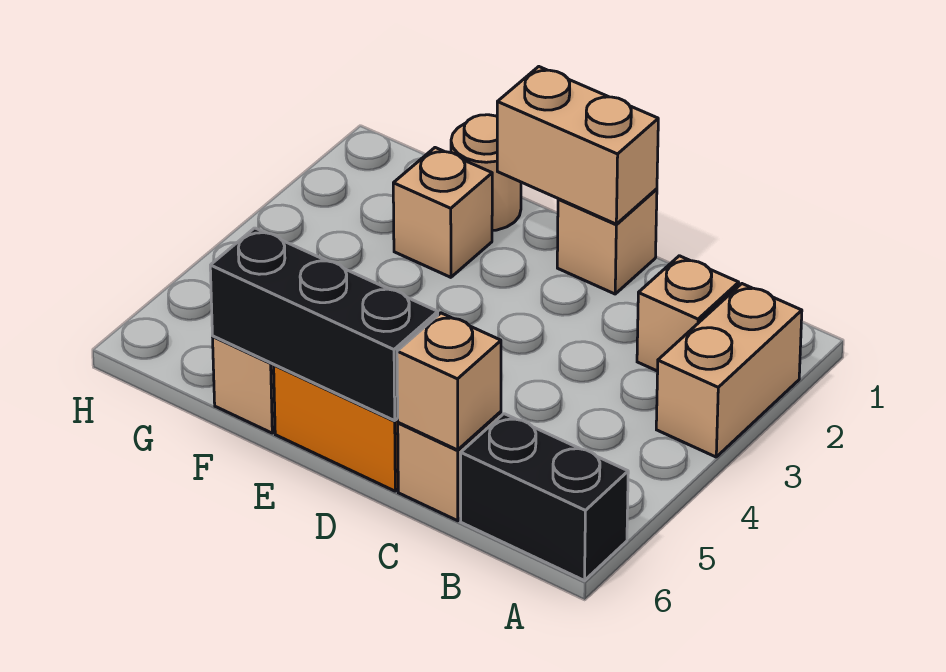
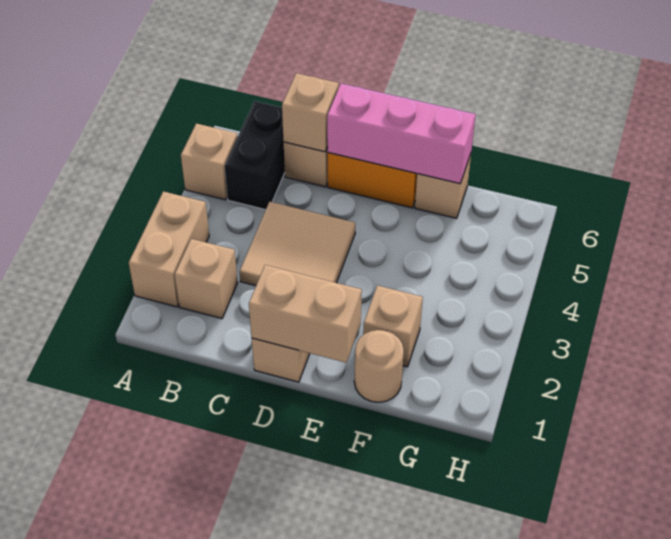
none -> tan brick A5 level 1
black brick A6:B6 level 1 -> black brick B5:B6 level 1
none -> tan tile C3:D4 level 1
black brick D6:F6 level 2 -> pink brick D6:F6 level 2

